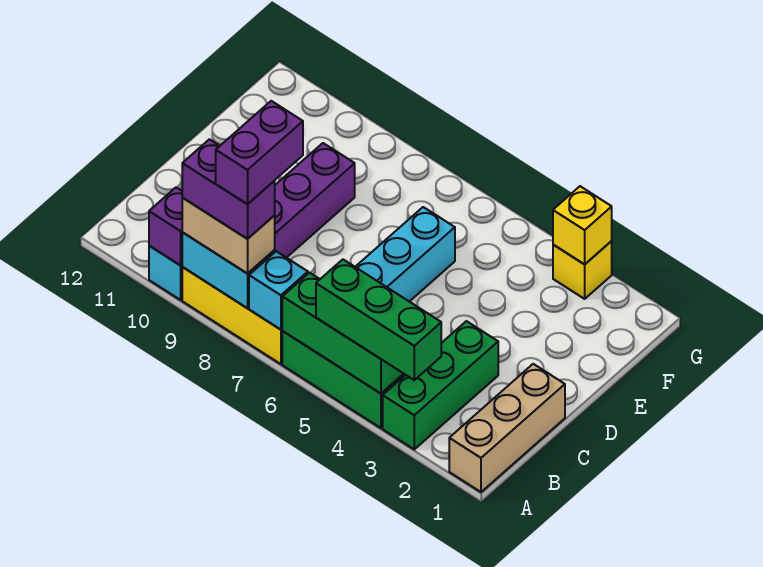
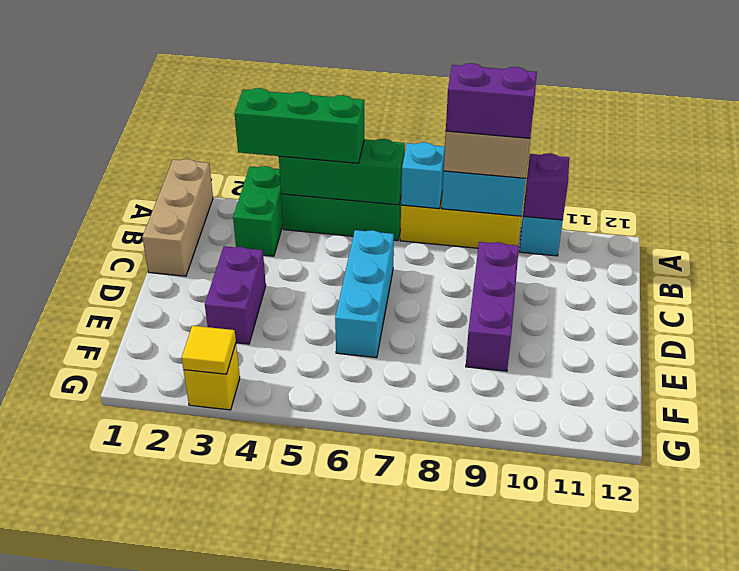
green brick A3:C3 level 1 -> green brick A3:B3 level 1
purple brick A8:B8 level 5 -> purple brick D3:E3 level 1
yellow brick G3 level 2 -> yellow tile G3 level 2

